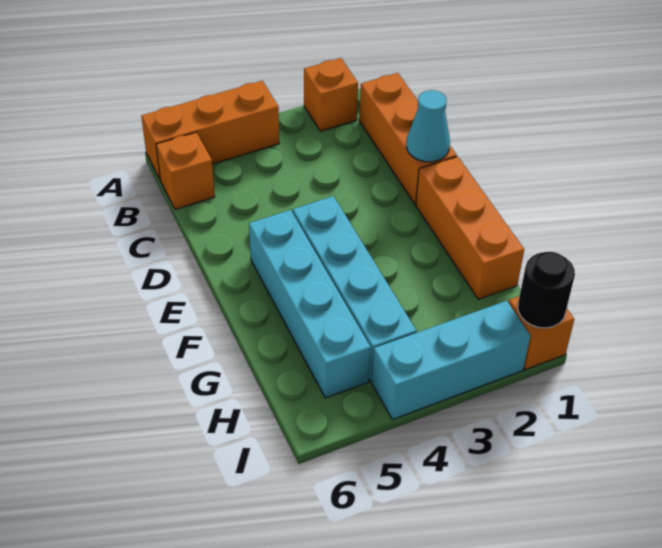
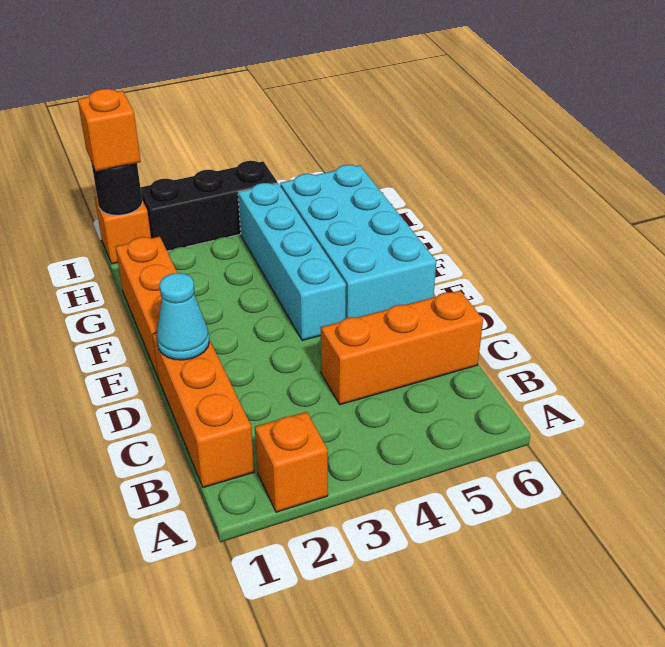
orange brick A4:A6 level 1 -> orange brick C4:C6 level 1
orange brick B6 level 1 -> orange brick I1 level 3
cyan brick E5:H5 level 1 -> cyan brick E5:H6 level 1
cyan brick I2:I4 level 1 -> black brick I2:I4 level 1

